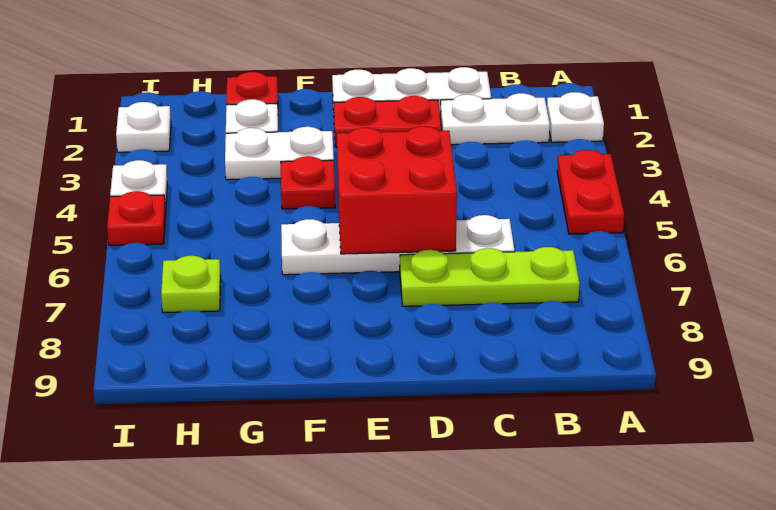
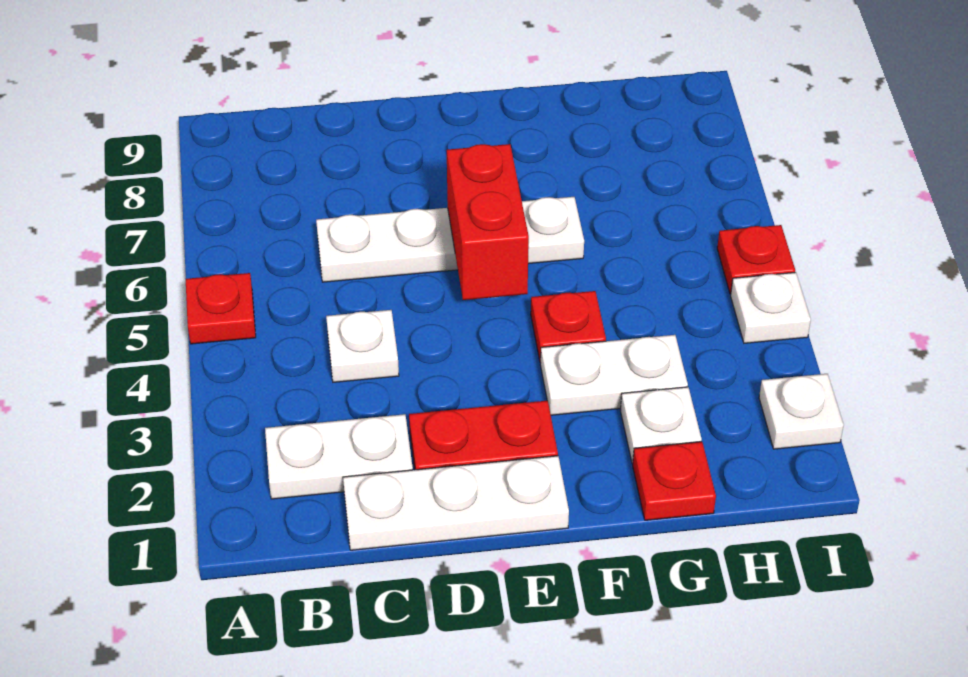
white plate A2 level 1 -> white plate C4 level 1
red plate A4:A5 level 1 -> red plate A5 level 1
lime plate B7:D7 level 1 -> none
red brick D5:E6 level 2 -> red brick E5:E6 level 2
lime plate H7 level 1 -> none

